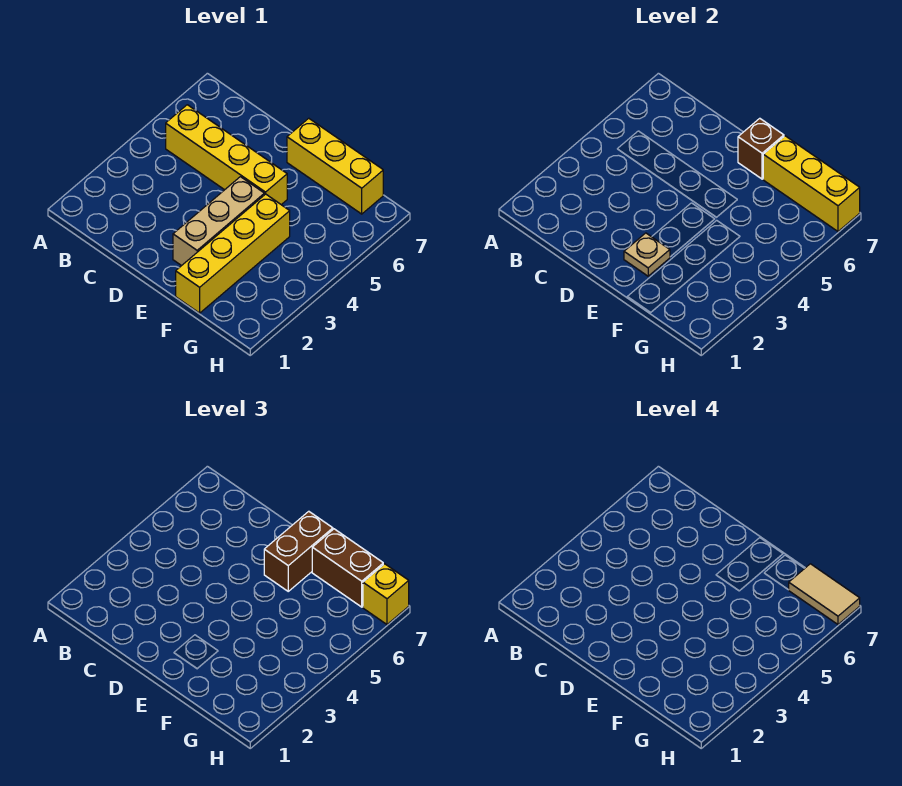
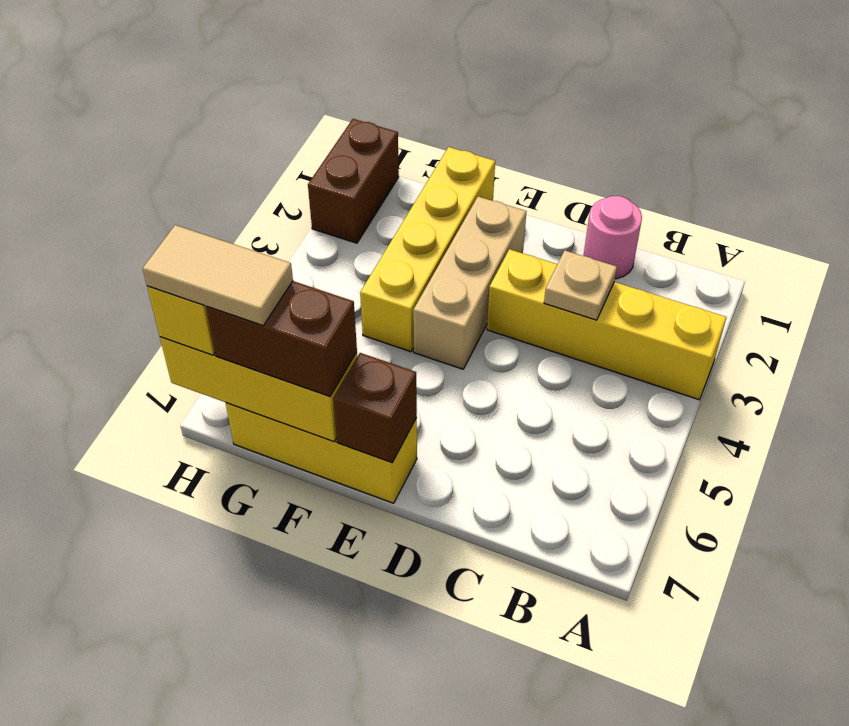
yellow brick B5:E5 level 1 -> yellow brick A3:D3 level 1
none -> pink round brick C1 level 1
tan plate E2 level 2 -> tan plate C3 level 2
brown brick E6:E7 level 3 -> brown brick H1:H2 level 1

